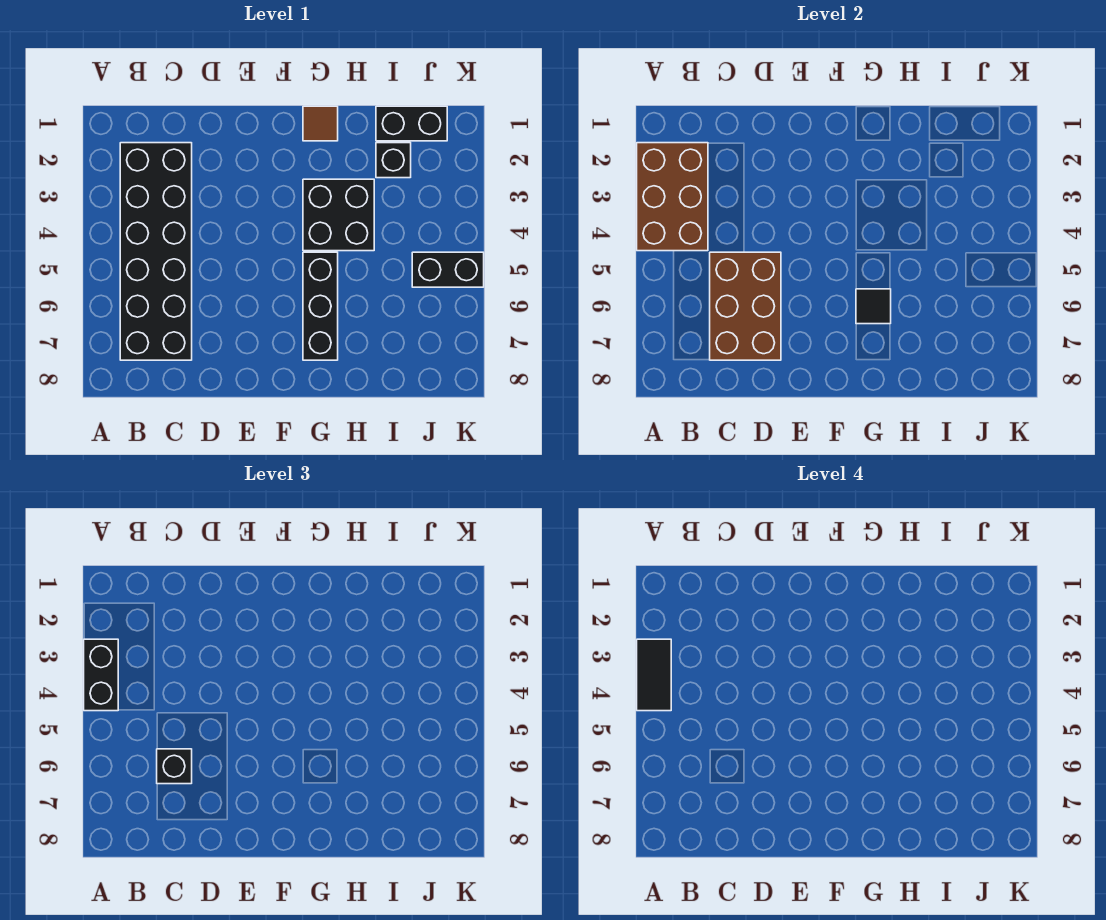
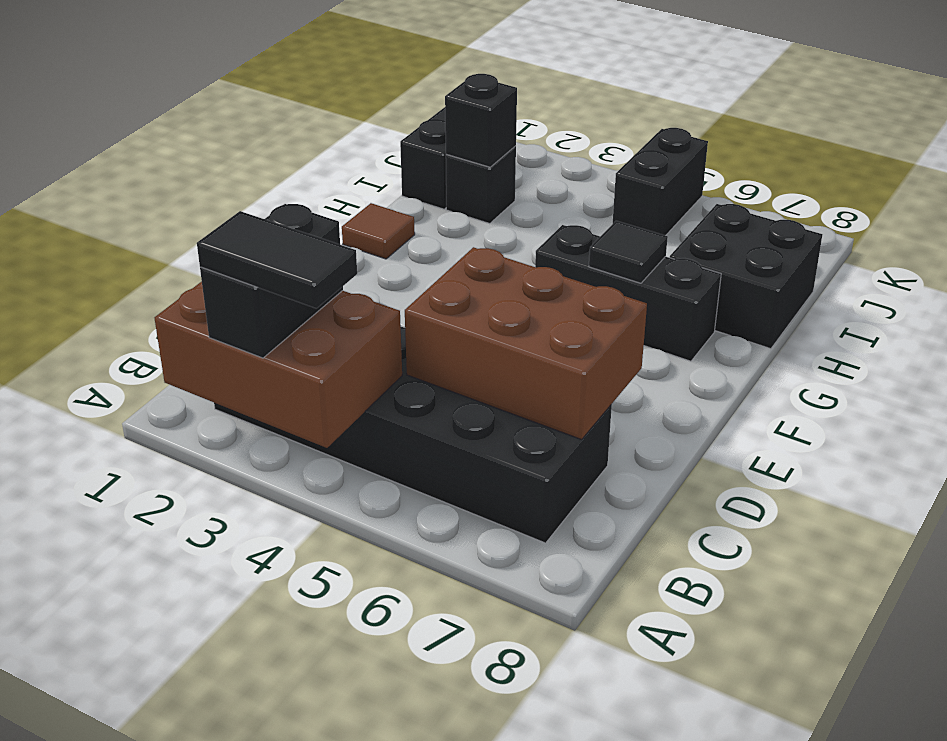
black brick A3:A4 level 3 -> black brick A3:B3 level 3
black brick C6 level 3 -> black brick I2 level 2
black brick G3:H4 level 1 -> black brick H7:I8 level 1

